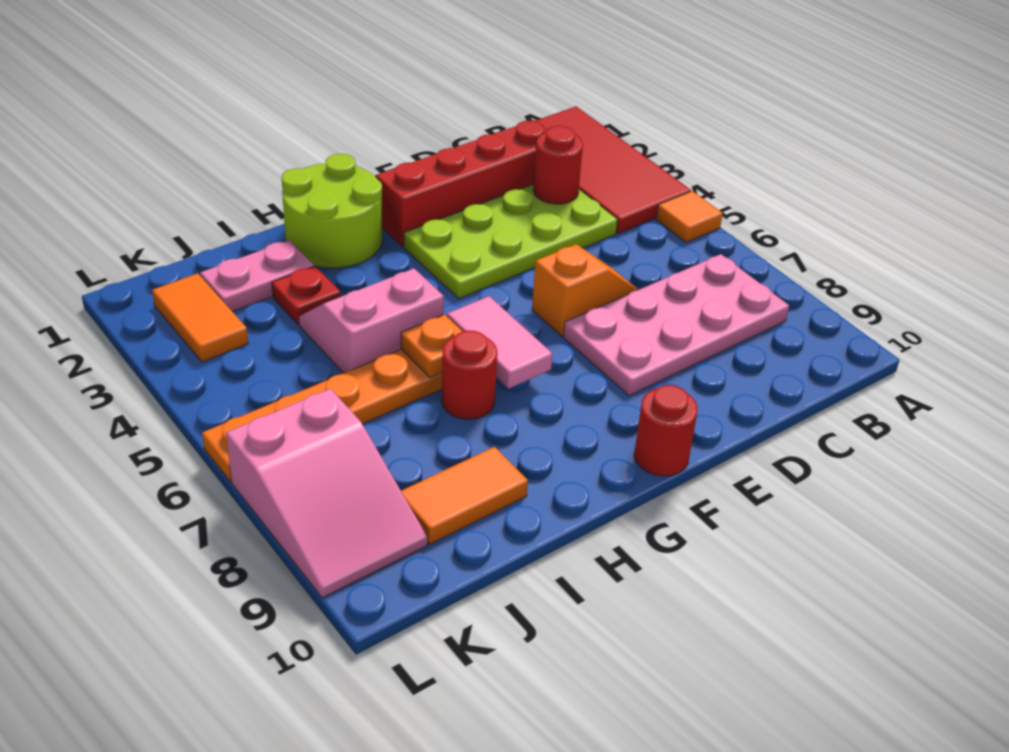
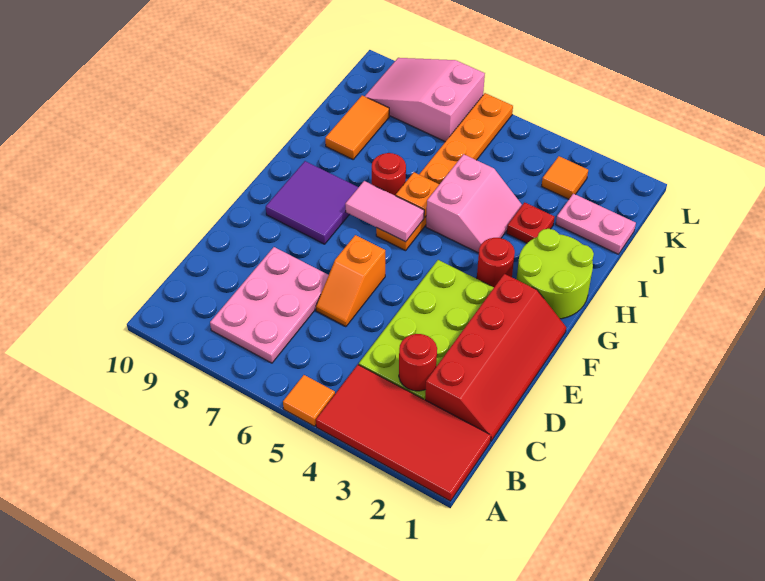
pink plate B7:E8 level 1 -> pink plate B7:D8 level 1
none -> purple tile F8:G9 level 1
red round brick F10 level 1 -> red round brick G3 level 1
pink plate I2:J2 level 1 -> pink plate J1:J2 level 1
orange tile K2:K3 level 1 -> orange tile K3 level 1

